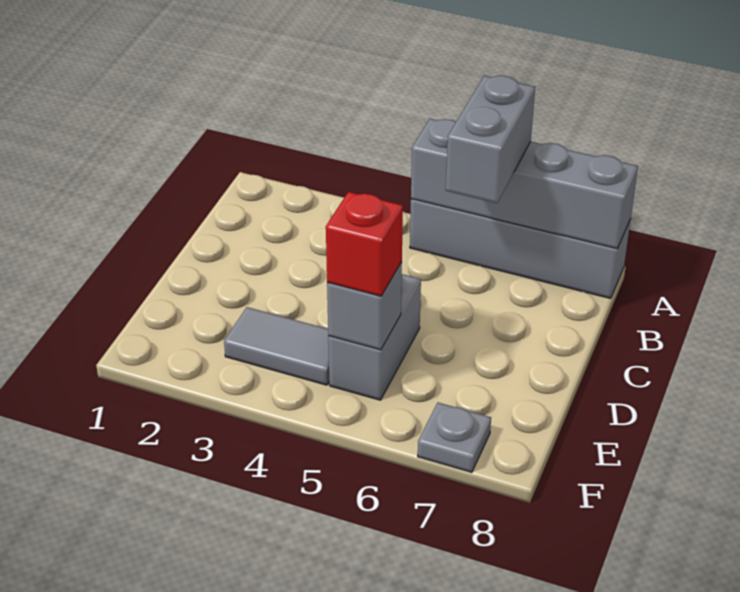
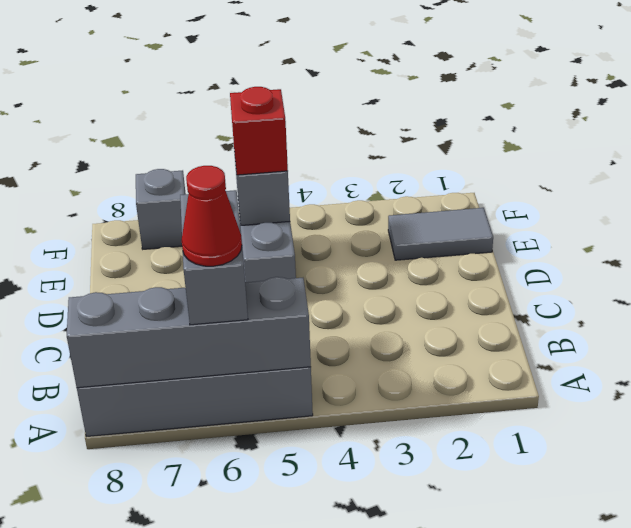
none -> red cone A6 level 4
grey tile E3:E4 level 1 -> grey tile E1:E2 level 1
grey plate F7 level 1 -> grey brick F7 level 1

